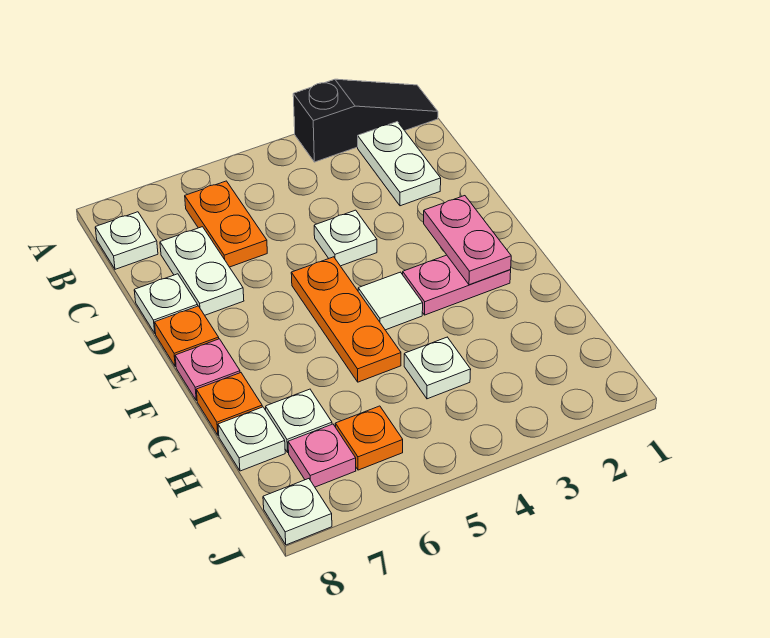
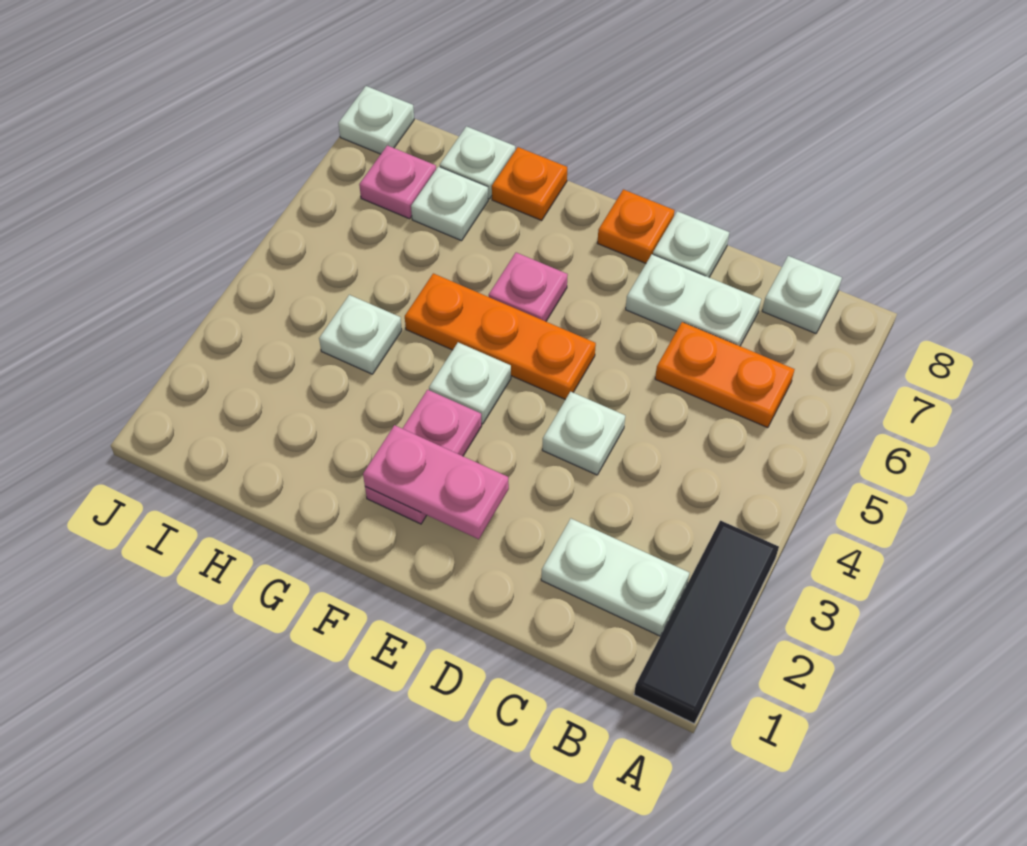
black slope A1:A3 level 1 top 3 -> black tile A1:A3 level 1
white tile F4 level 1 -> white plate F4 level 1
pink plate F8 level 1 -> pink plate F6 level 1
orange plate I6 level 1 -> none

